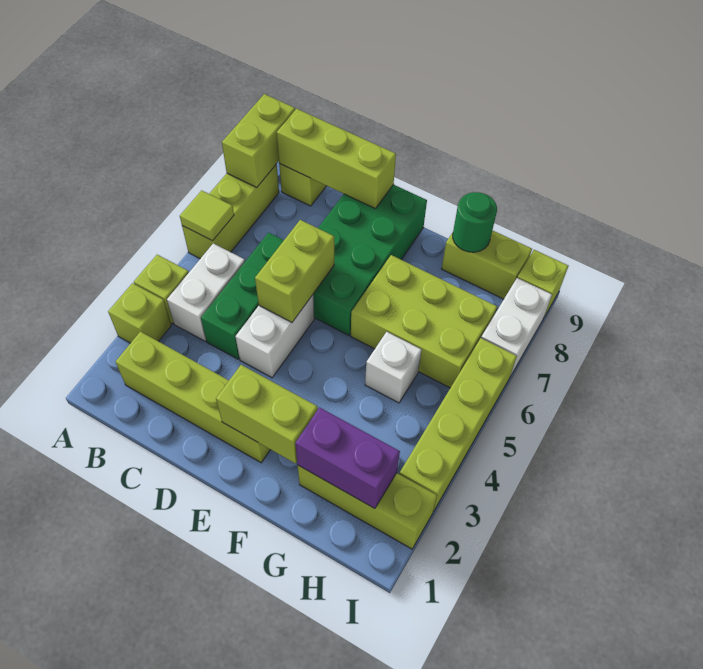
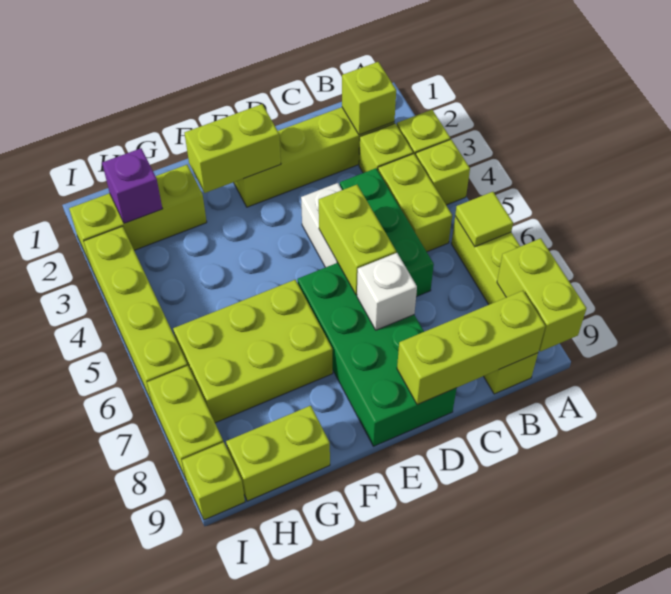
none -> lime brick B2 level 2
none -> lime brick B3 level 1
white brick B4:B5 level 1 -> lime brick B4:B5 level 1
purple brick G2:H2 level 2 -> purple brick H2 level 2
white brick G5 level 1 -> white brick D7 level 2
green round brick G9 level 2 -> none
white brick I7:I8 level 1 -> lime brick I7:I8 level 1

